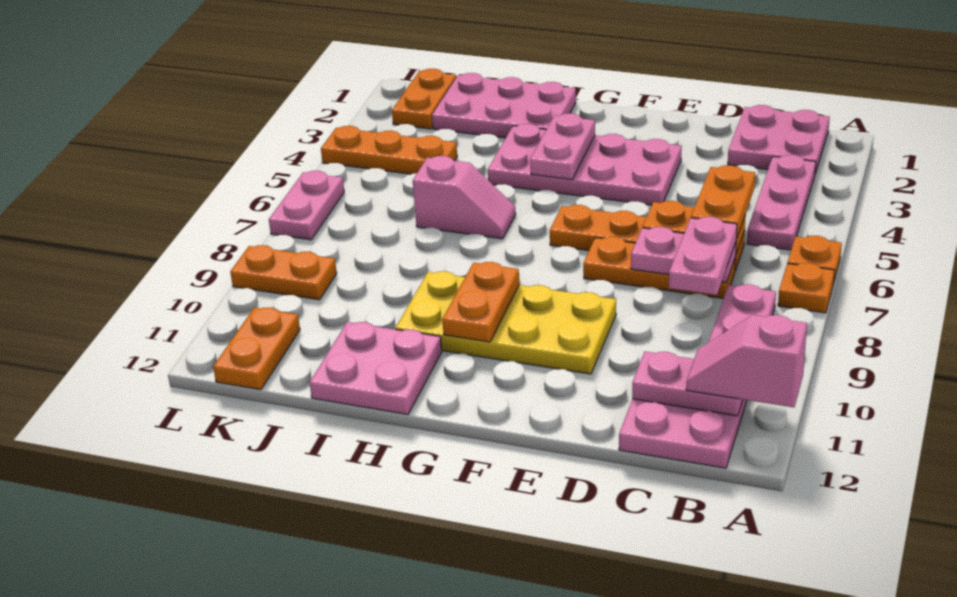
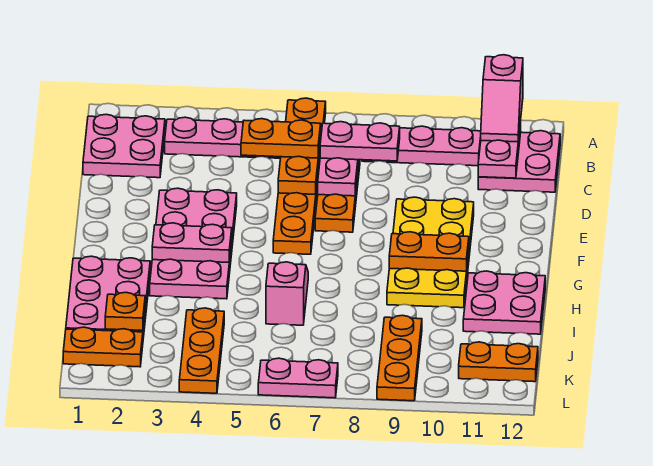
orange plate A7 level 1 -> orange plate J2 level 2
orange plate K9:L9 level 1 -> orange plate J9:L9 level 1

